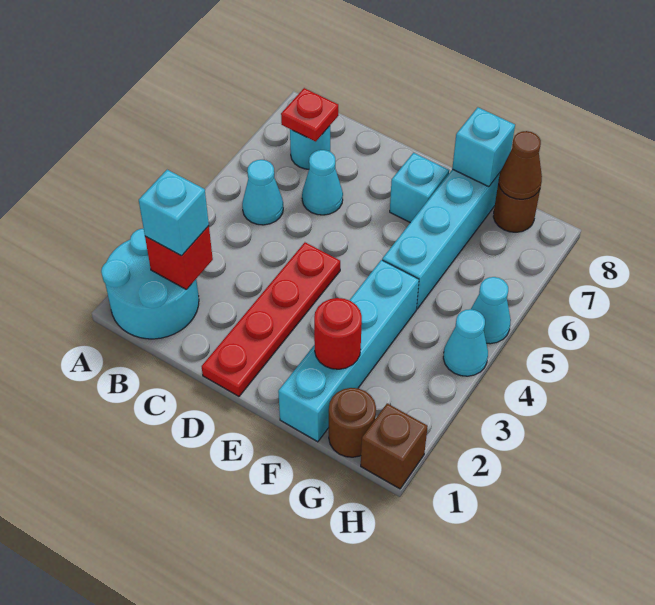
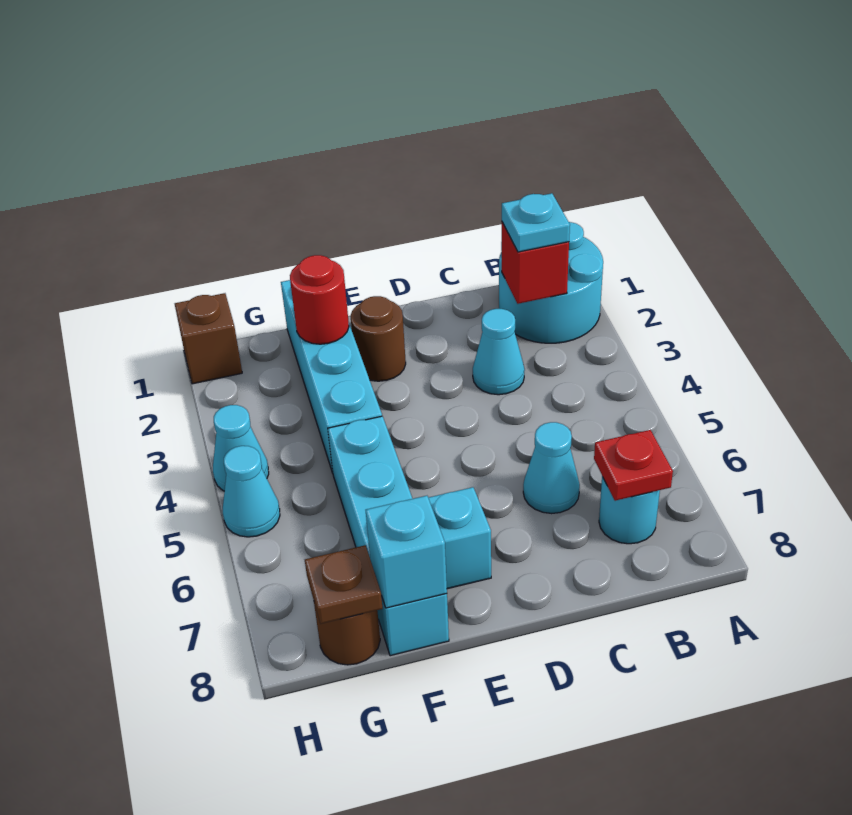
cyan brick B2 level 3 -> cyan plate B2 level 3
cyan cone B5 level 1 -> cyan cone C3 level 1
red plate D1:D4 level 1 -> none
brown round brick G1 level 1 -> brown round brick E2 level 1
brown cone G8 level 2 -> brown plate G8 level 2

